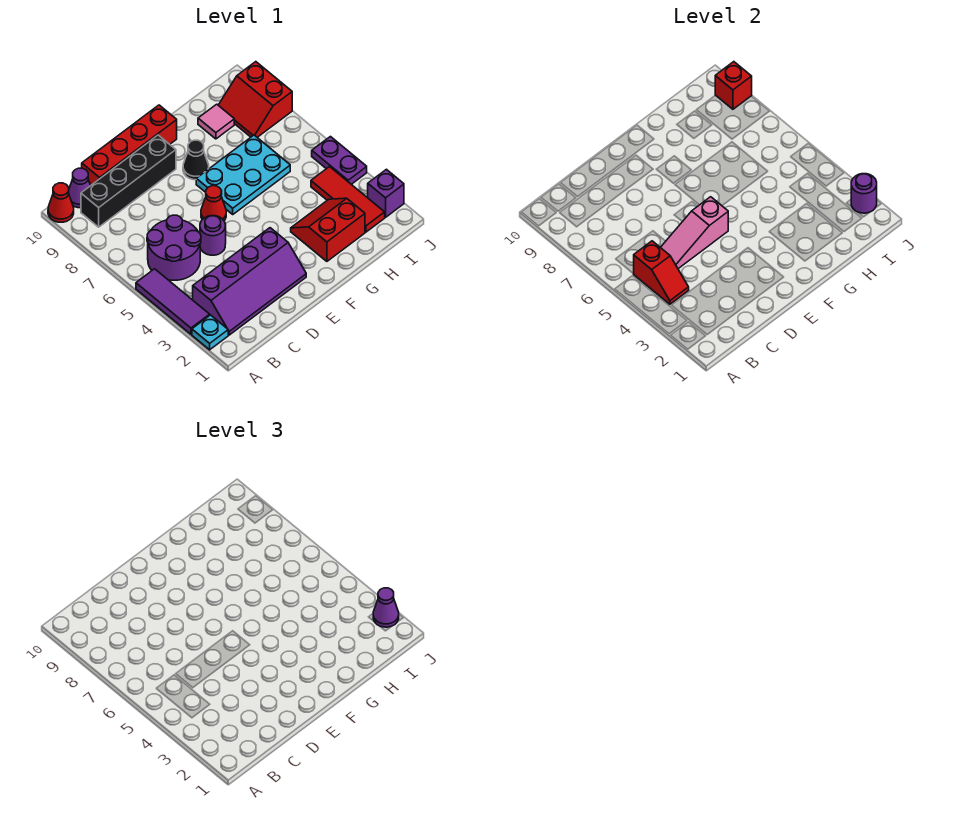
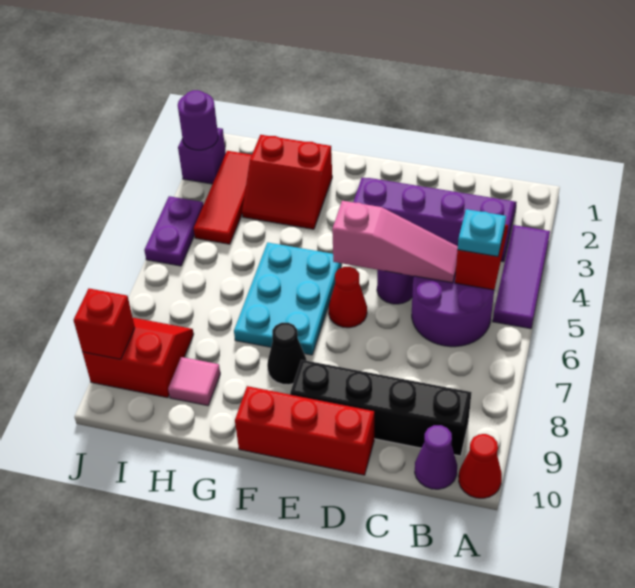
cyan plate A2 level 1 -> cyan plate B5 level 3
red brick C10:F10 level 1 -> red brick D10:F10 level 1
cyan plate F6:H7 level 1 -> cyan plate F5:G7 level 1
red slope I8:J9 level 1 top J -> red slope I8:J9 level 1 top 9
purple cone J2 level 3 -> none

